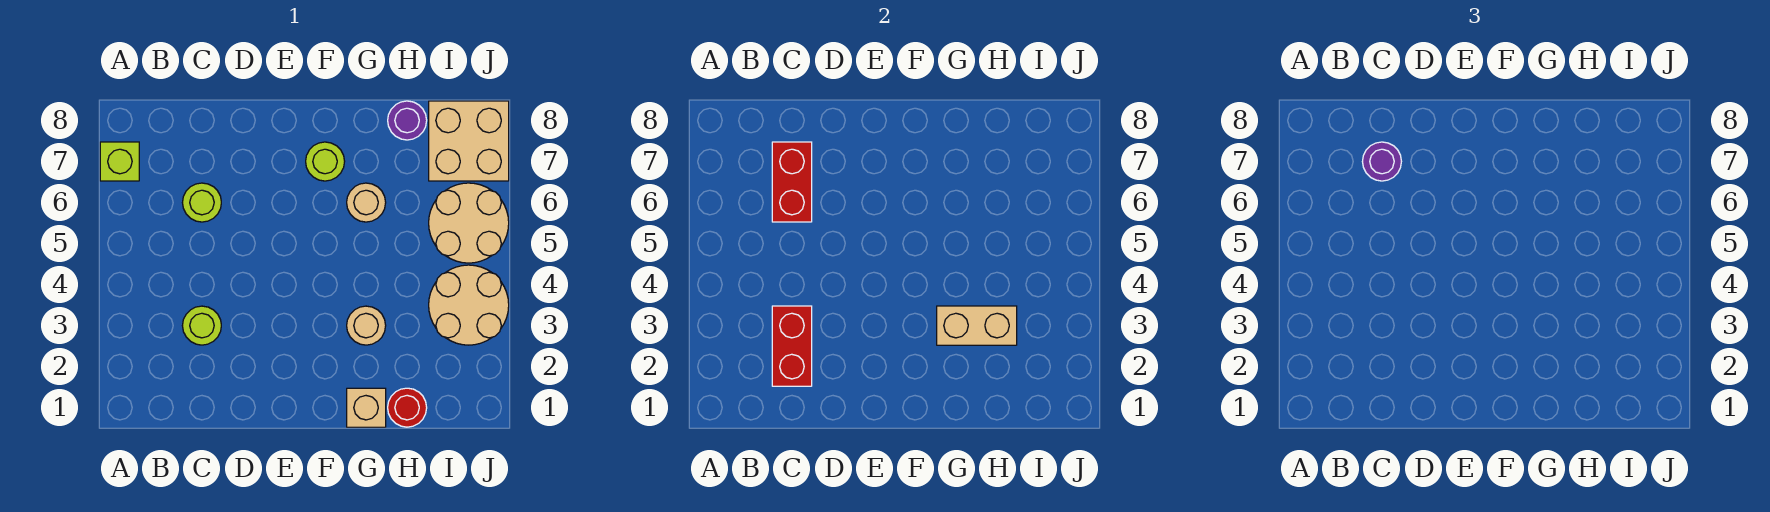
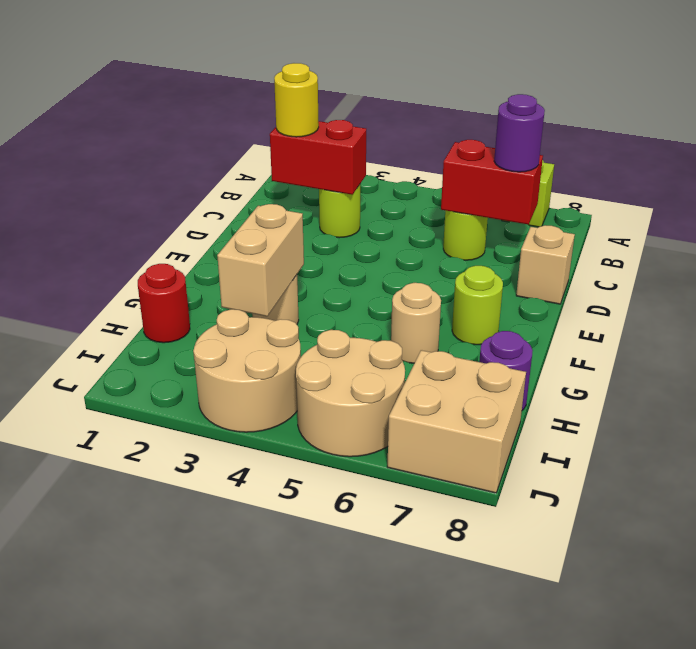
none -> yellow round brick C2 level 3
tan brick G1 level 1 -> tan brick D8 level 1

